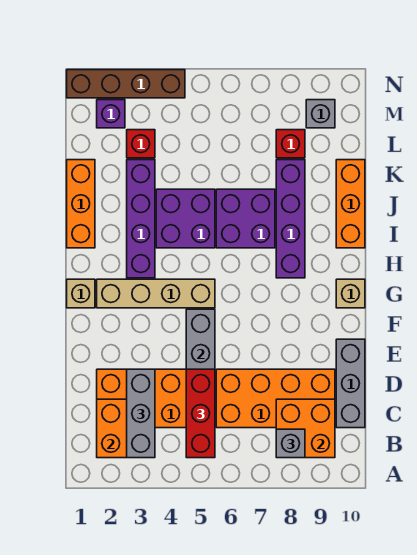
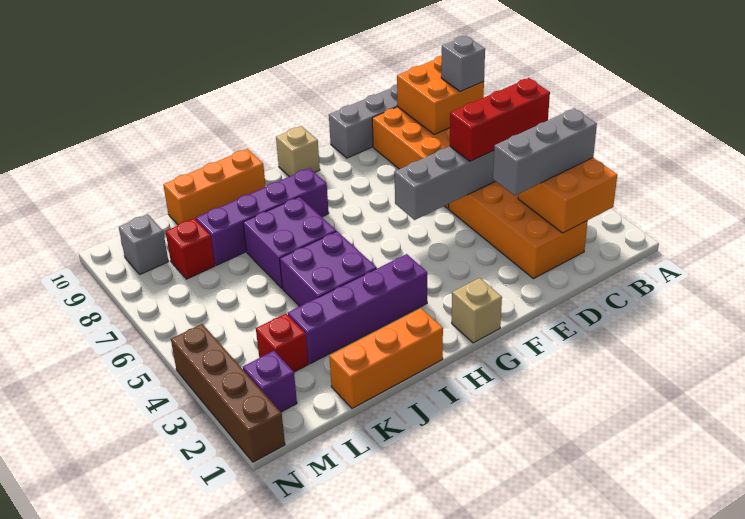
tan brick G2:G5 level 1 -> none

